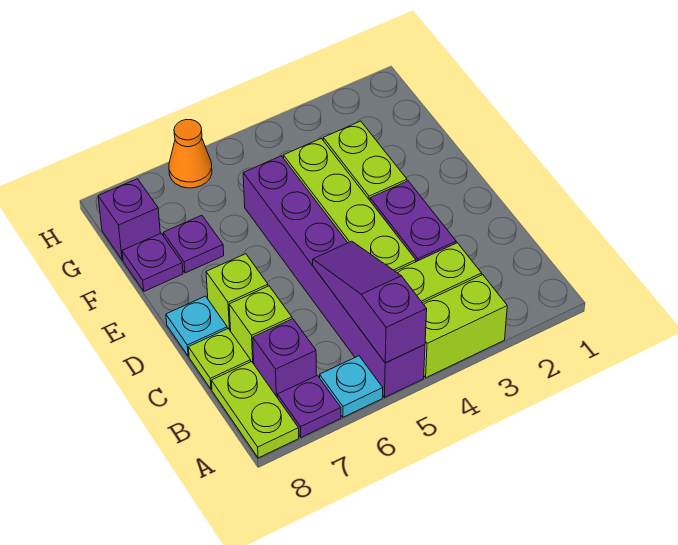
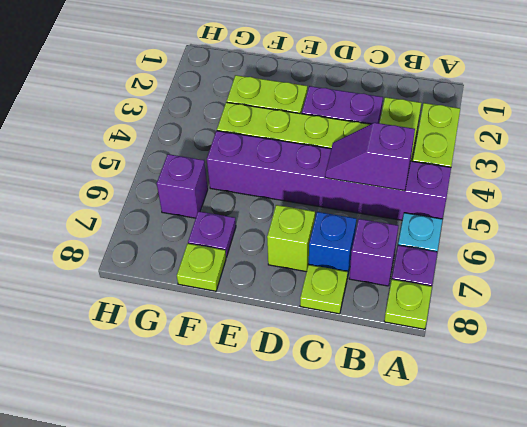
purple slope A5:C5 level 2 top A -> purple slope B5:C5 level 2 top B
lime plate A8:B8 level 1 -> lime plate A8 level 1
lime brick C7 level 1 -> blue brick C7 level 1
cyan plate D8 level 1 -> none
purple plate F8 level 1 -> lime plate F8 level 1
purple brick G8 level 1 -> purple brick G6 level 1
orange cone H6 level 1 -> none

